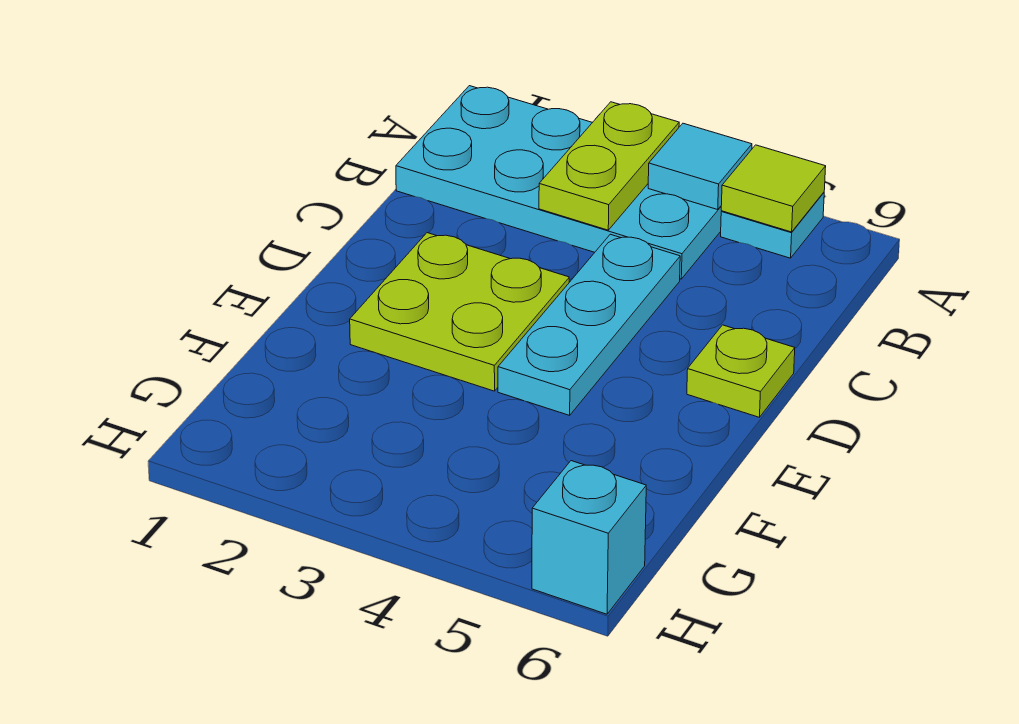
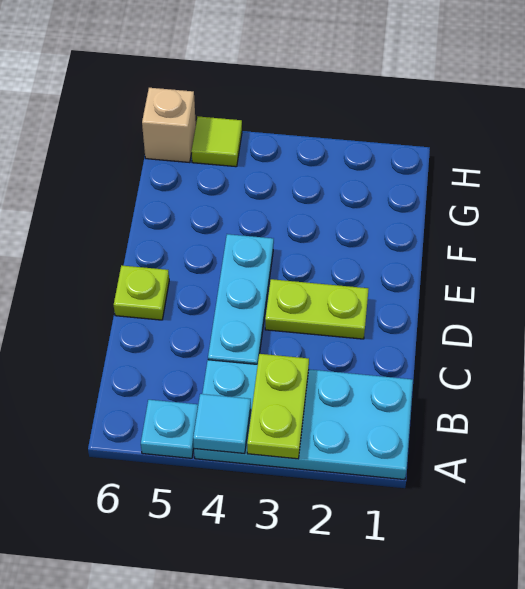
lime tile A5 level 2 -> lime tile H5 level 1
lime plate D2:E3 level 1 -> lime plate D2:D3 level 1
cyan brick H6 level 1 -> tan brick H6 level 1

